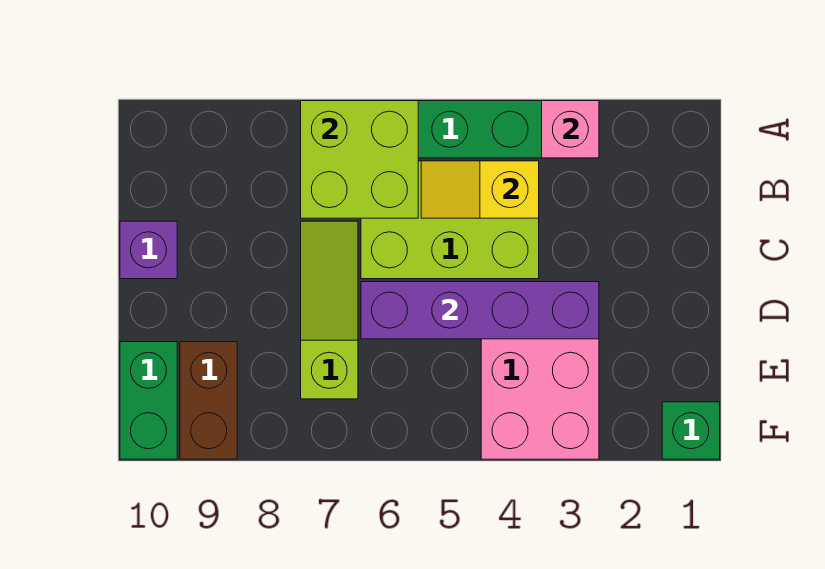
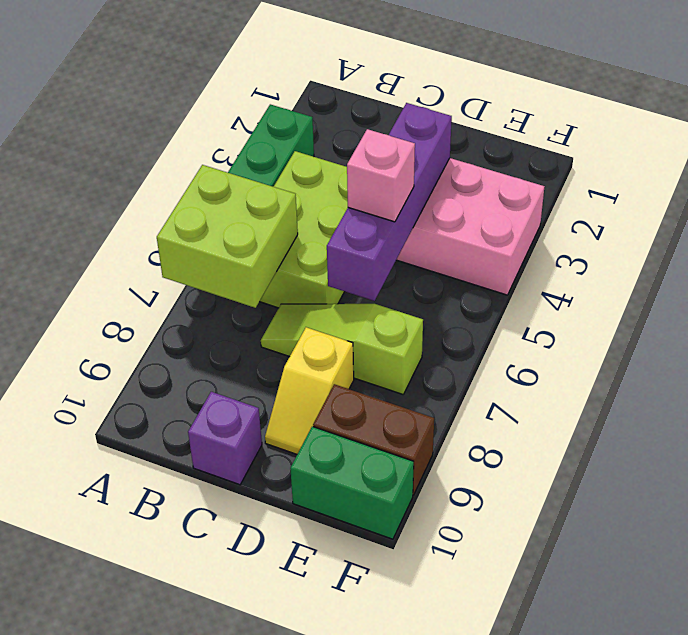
pink brick A3 level 2 -> pink brick D5 level 3
yellow slope B4:B5 level 2 top 4 -> yellow slope D8:D9 level 1 top 8
green brick F1 level 1 -> none

